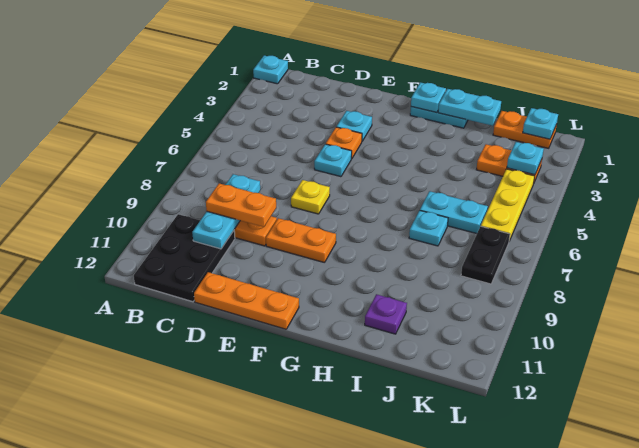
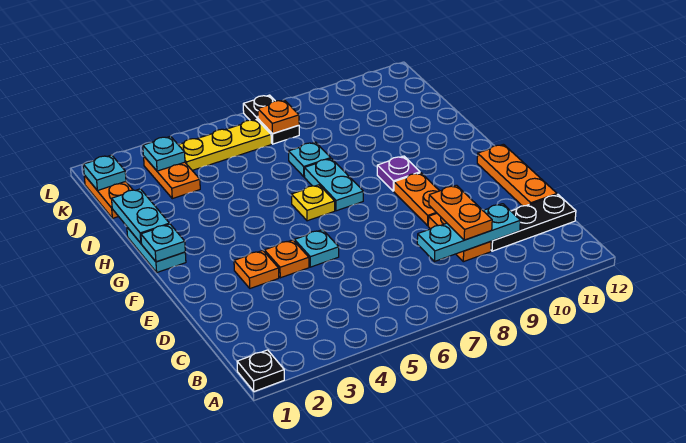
cyan plate A1 level 1 -> black plate A1 level 1
black plate B10:C12 level 1 -> black plate C10:C12 level 1
cyan plate E3 level 1 -> orange plate E3 level 1
yellow plate E7 level 1 -> yellow plate G6 level 1
cyan plate I6:J6 level 1 -> cyan plate G7:H7 level 1
purple plate I11 level 1 -> purple plate G9 level 1
black plate K7:K8 level 1 -> black plate K7:L7 level 1
none -> orange plate K7 level 2

